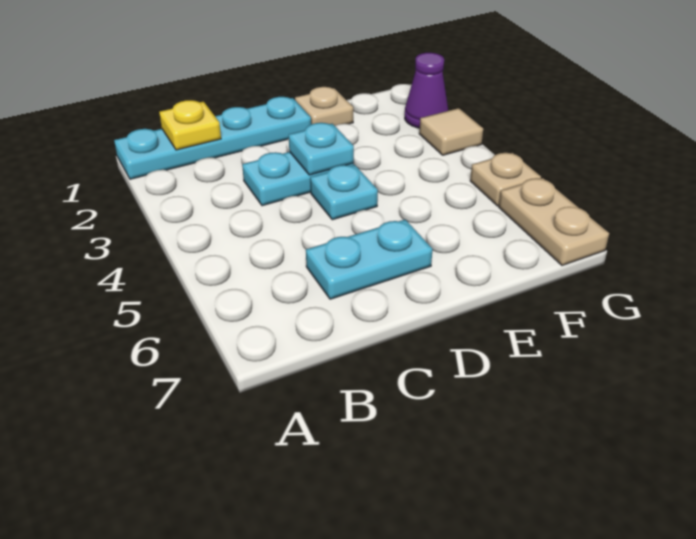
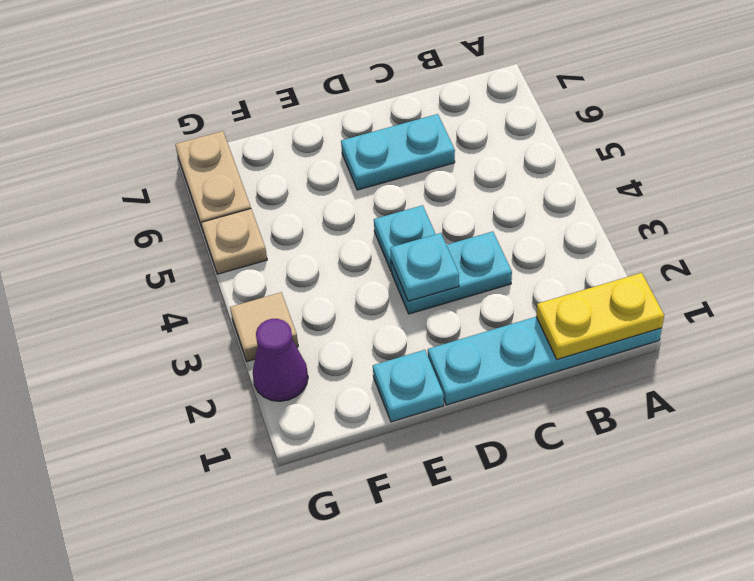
yellow plate B1 level 2 -> yellow plate A1:B1 level 2
tan plate E1 level 1 -> cyan plate E1 level 1

